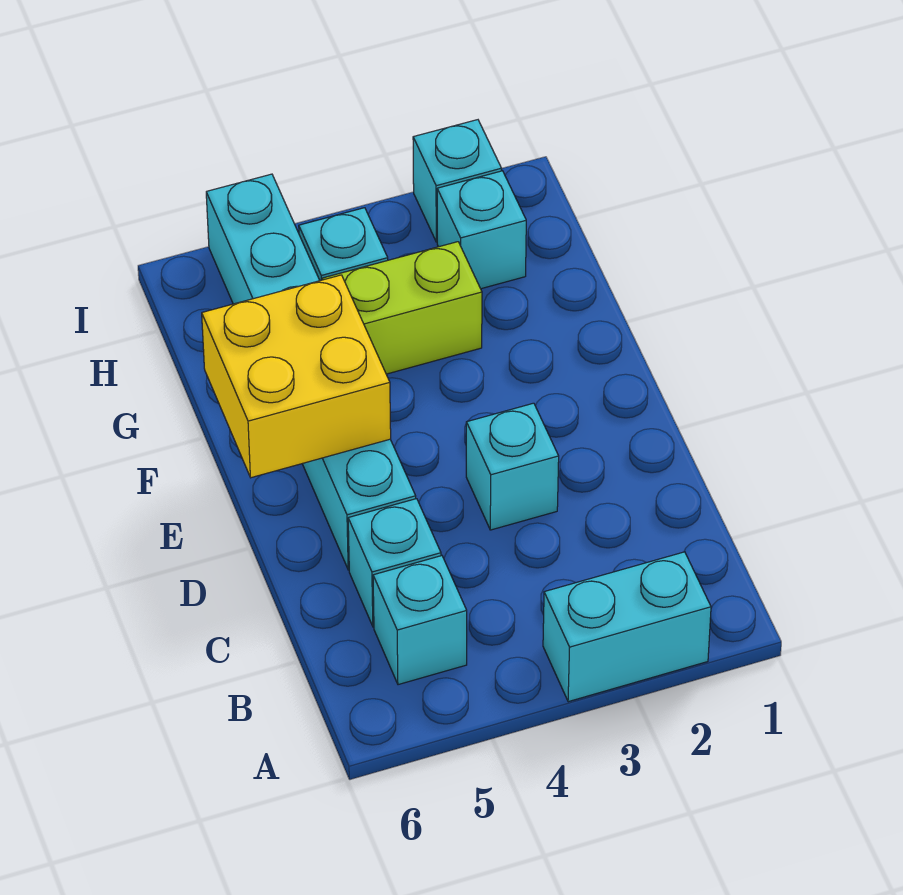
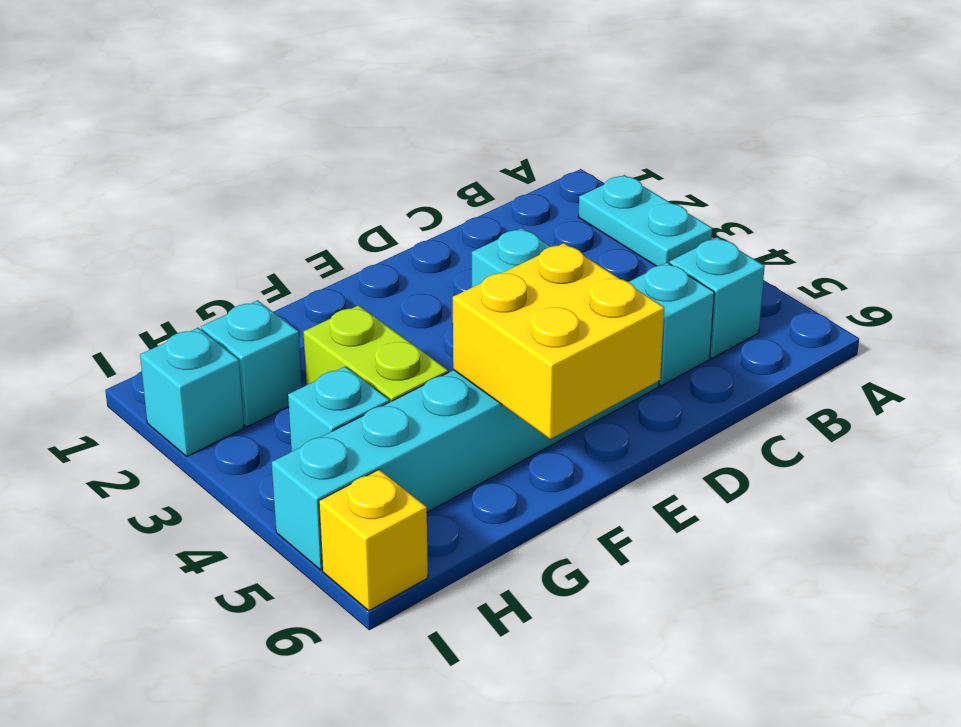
cyan brick A2:A3 level 1 -> cyan plate A2:A3 level 1
none -> yellow brick I6 level 1

